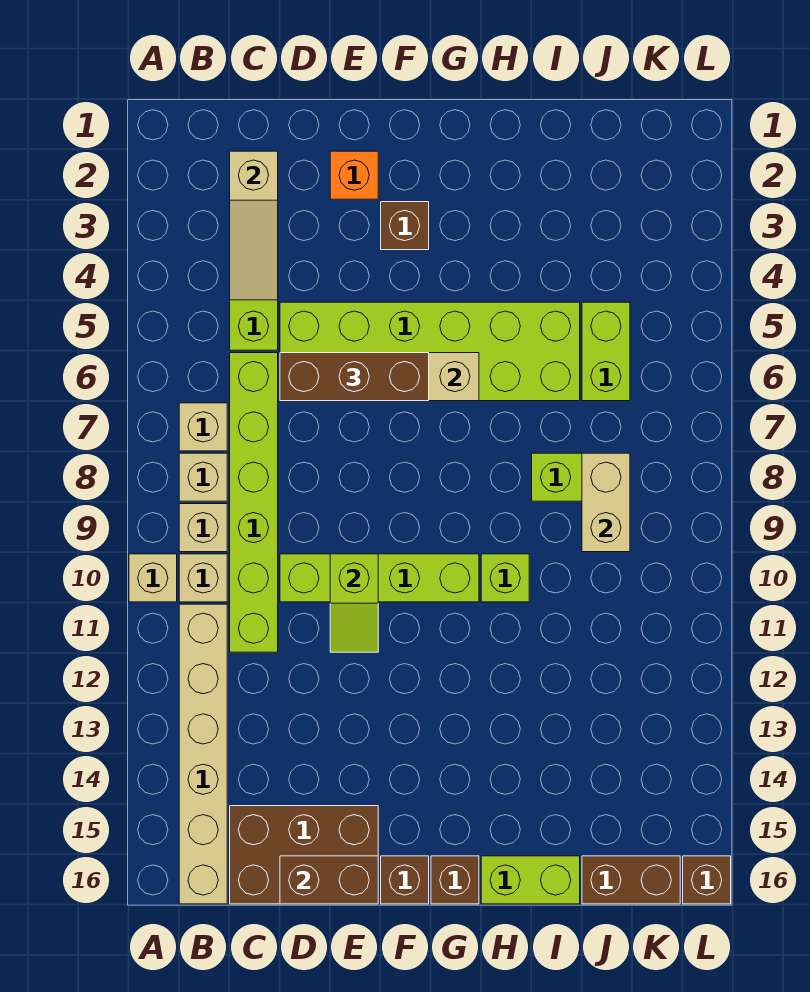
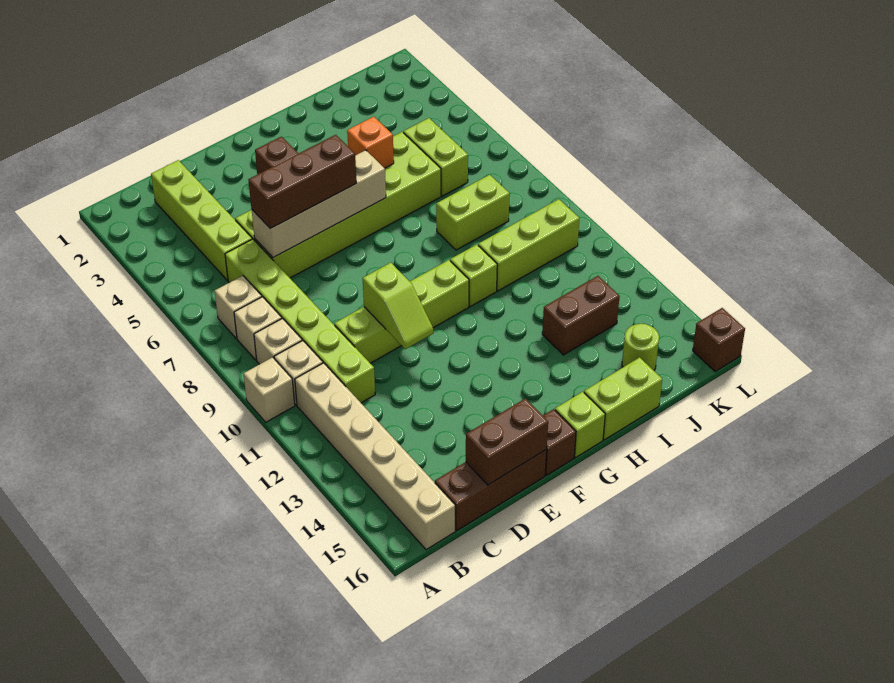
tan slope C2:C4 level 2 top 2 -> none
brown brick C15:E16 level 1 -> brown brick C16:E16 level 1
orange brick E2 level 1 -> orange brick H5 level 2
brown brick G16 level 1 -> lime brick G16 level 1
none -> lime brick I10:K10 level 1
tan brick J8:J9 level 2 -> none
none -> lime round brick J15 level 1
brown brick J16:K16 level 1 -> brown brick I13:J13 level 1

